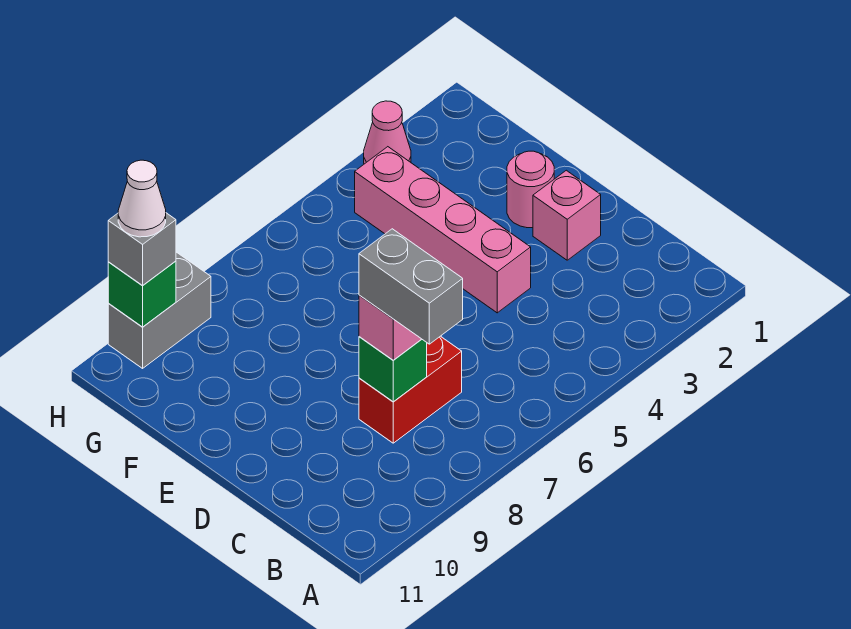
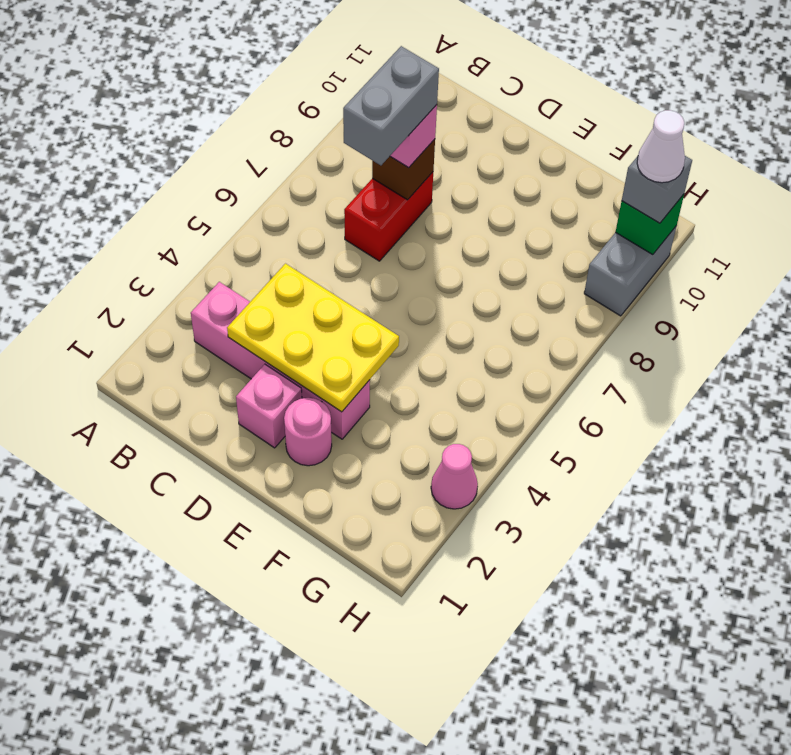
grey brick B8:C8 level 4 -> grey brick C7:C8 level 4
none -> yellow plate C3:E4 level 2
green brick C8 level 2 -> brown brick C8 level 2
pink brick D4:G4 level 1 -> pink brick B3:E3 level 1

